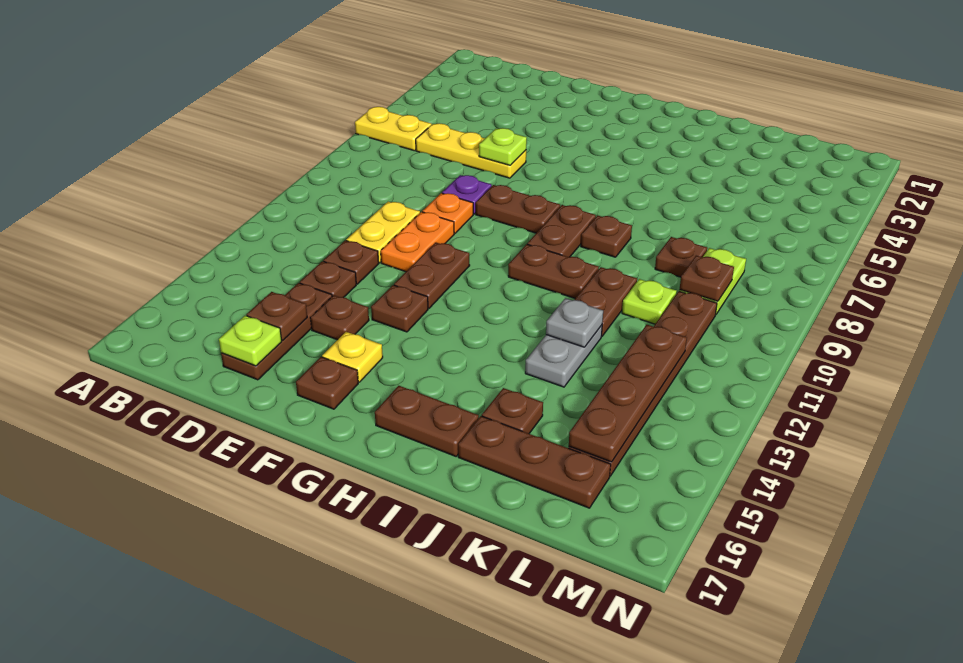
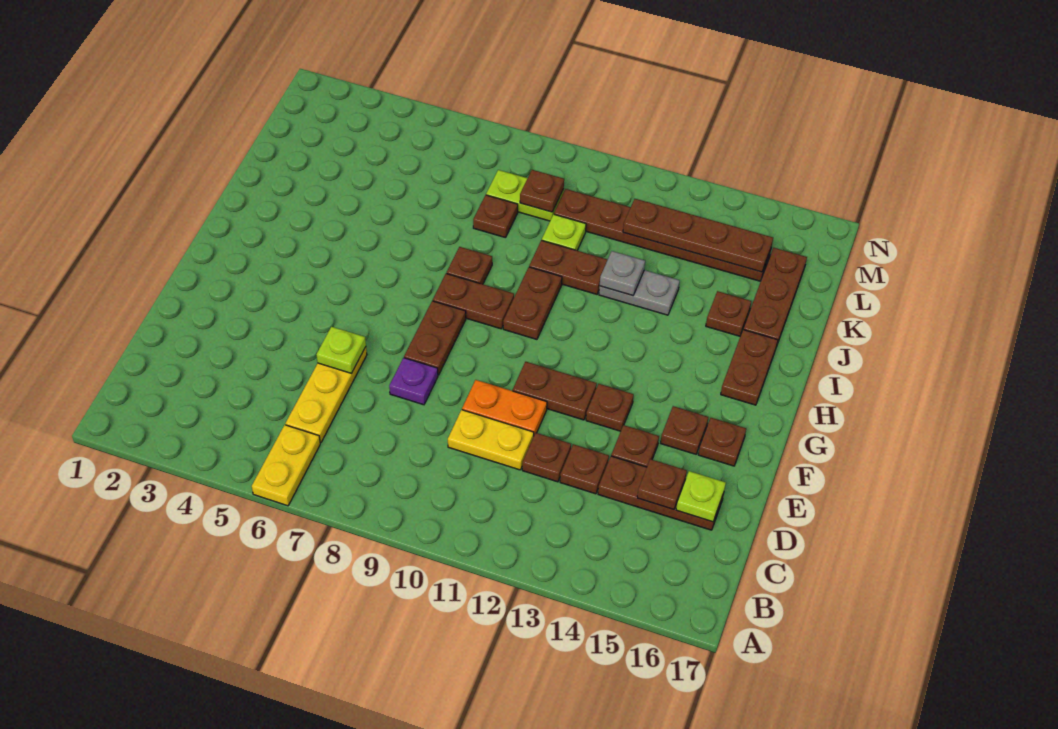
orange plate E9 level 1 -> none
yellow plate F15 level 1 -> brown plate F15 level 1

